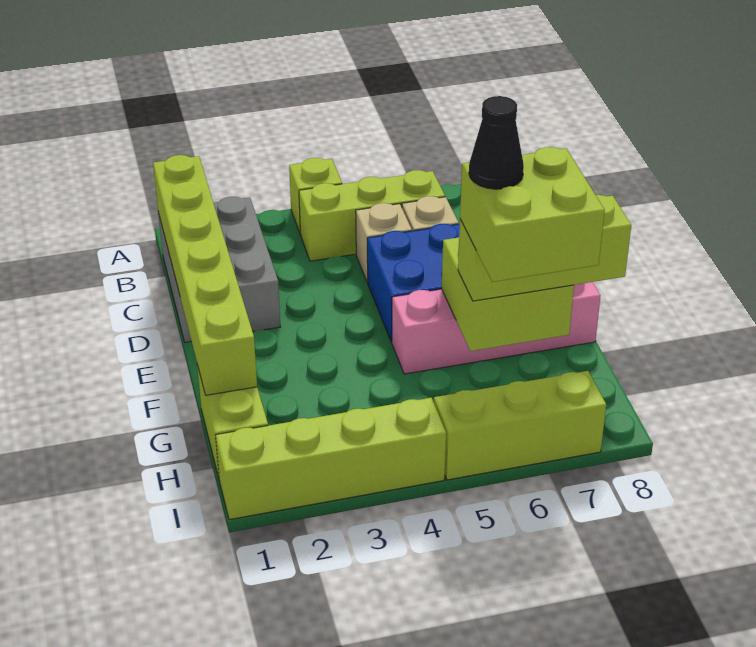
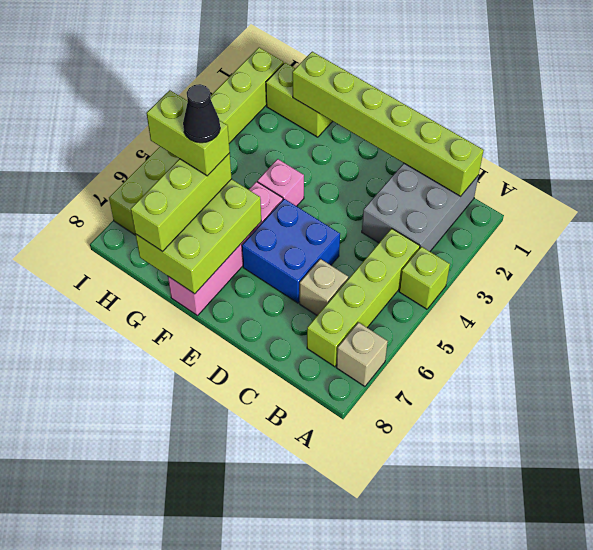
grey brick B1:D2 level 1 -> grey brick B1:C3 level 1
lime brick B4:B6 level 1 -> lime brick B4:B7 level 1
tan brick C5 level 1 -> tan brick A7 level 1
none -> pink brick F4 level 1
lime brick F6:G7 level 2 -> lime brick F6:G8 level 2
lime brick G6:H7 level 4 -> lime brick G6:H6 level 4

